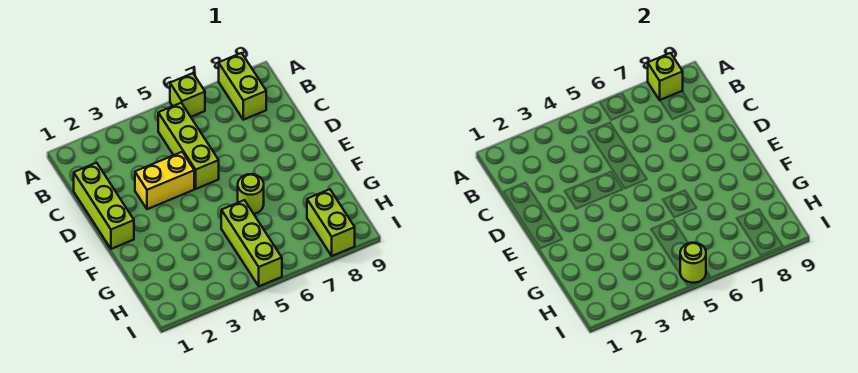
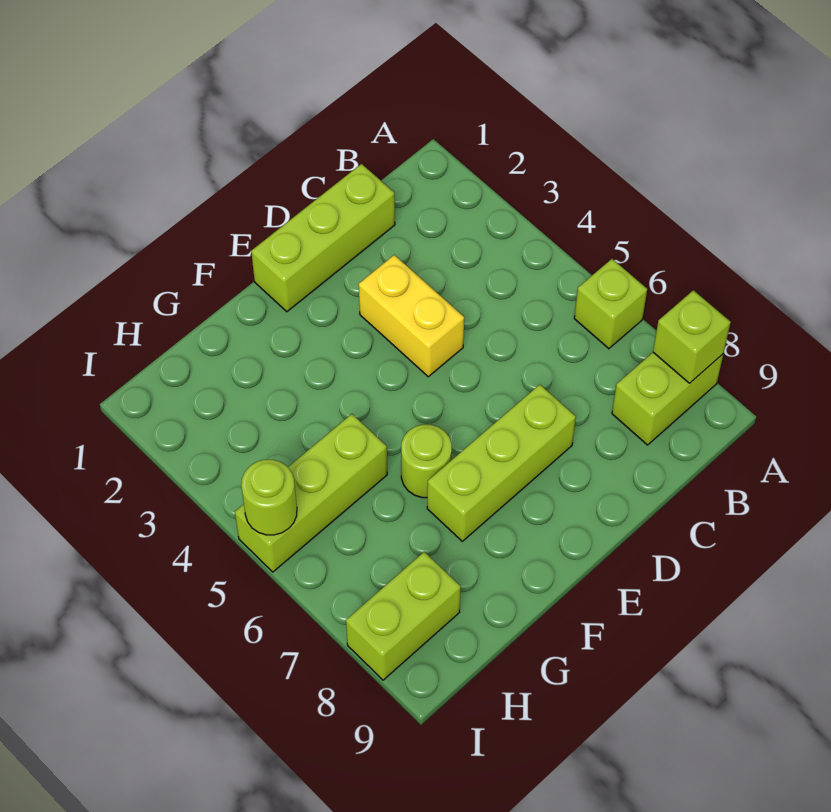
lime brick B5:D5 level 1 -> lime brick D7:F7 level 1

